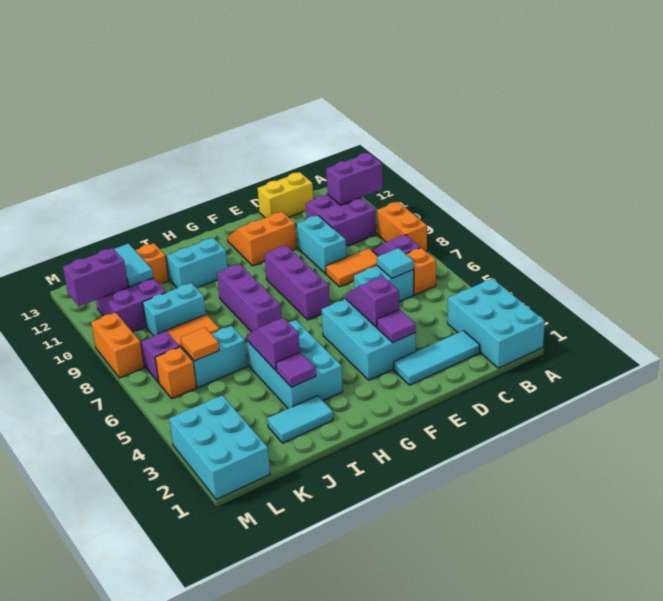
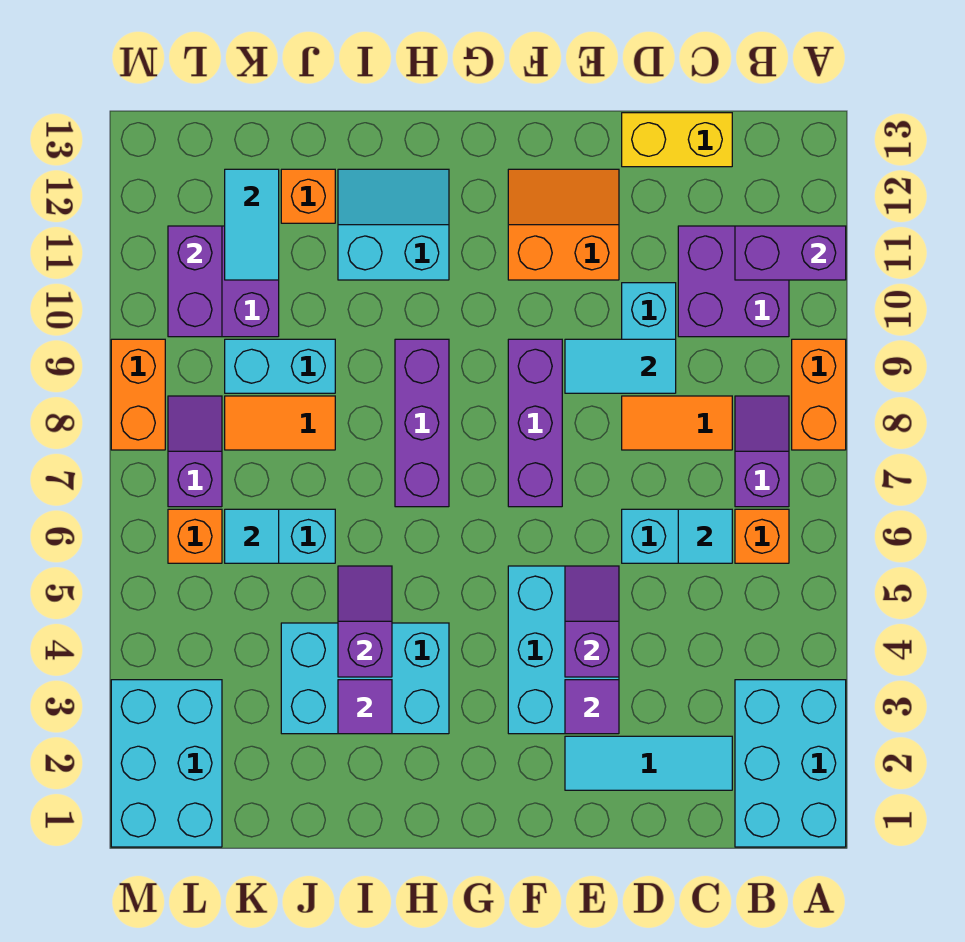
cyan brick H3:I5 level 1 -> cyan brick H3:J4 level 1
cyan tile I2:J2 level 1 -> cyan tile D9:E9 level 2
orange tile K6 level 2 -> cyan tile K6 level 2
purple brick L11:M11 level 2 -> purple brick L10:L11 level 2

